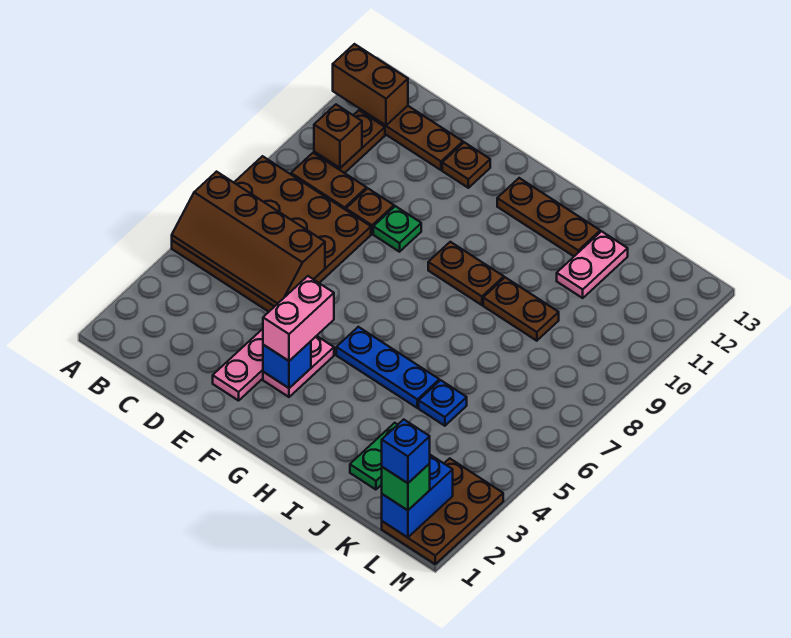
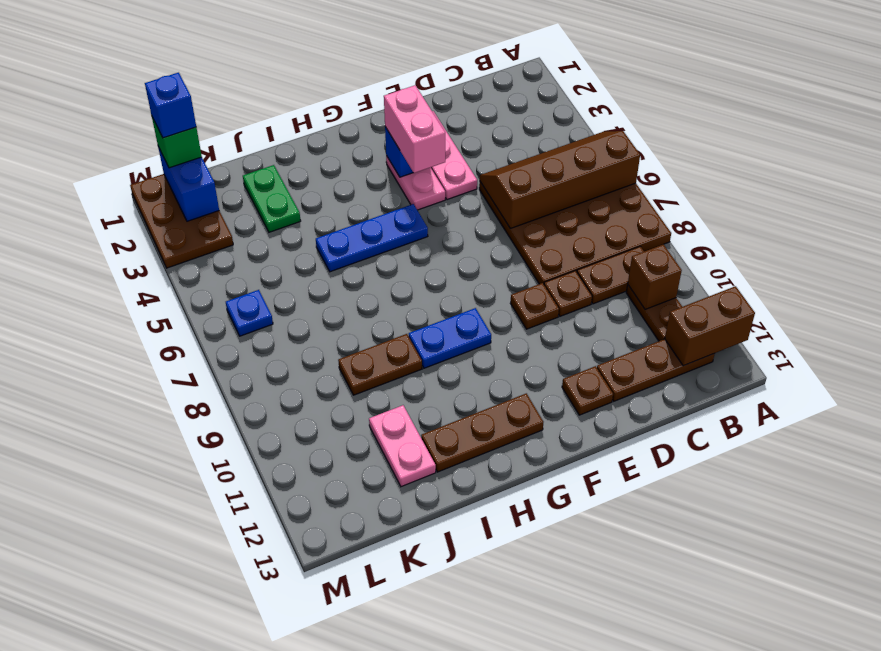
green plate E9 level 1 -> brown plate E9 level 1
brown plate G9:H9 level 1 -> blue plate G9:H9 level 1
blue plate J5 level 1 -> blue plate L6 level 1

